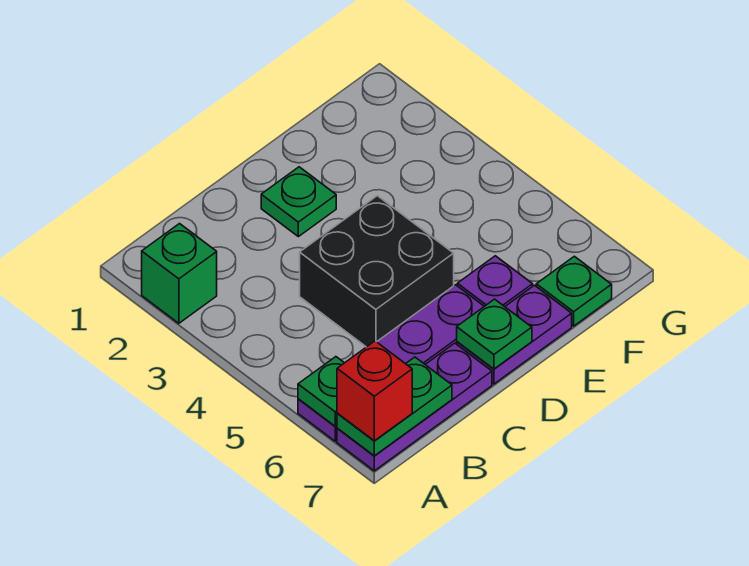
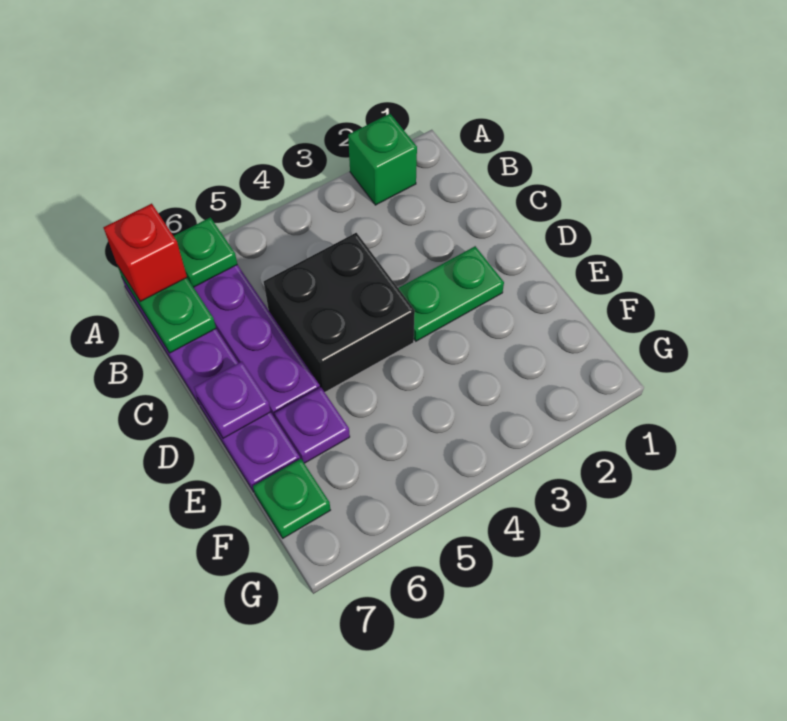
green plate D2 level 1 -> green plate D2:D3 level 1
green plate D7 level 2 -> purple plate D7 level 2

